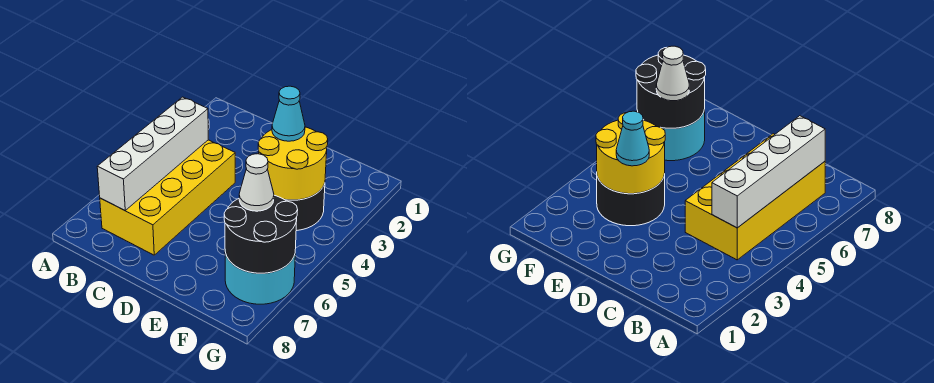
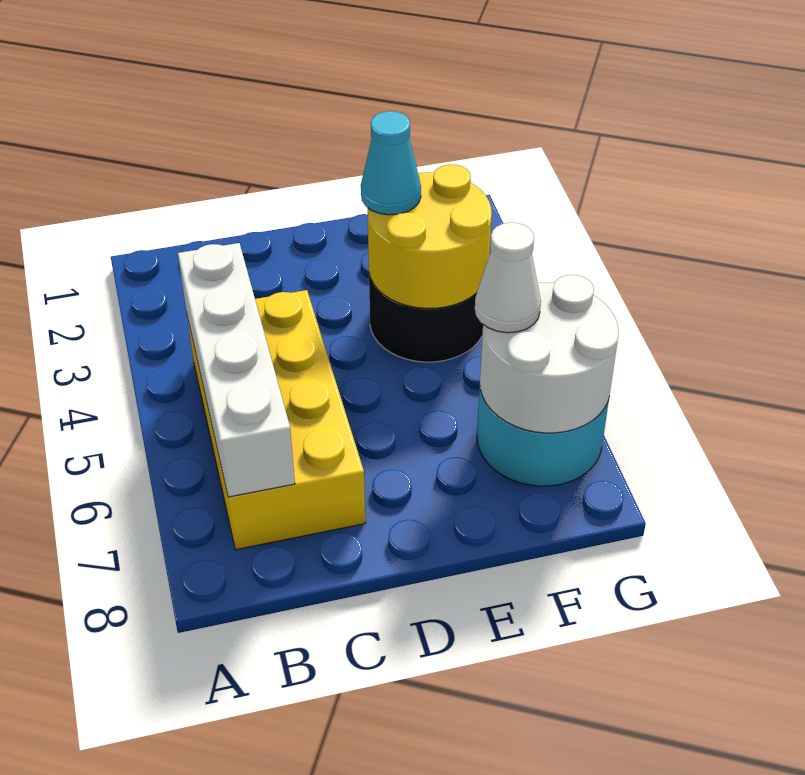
black round brick F6:G7 level 2 -> white round brick F6:G7 level 2

